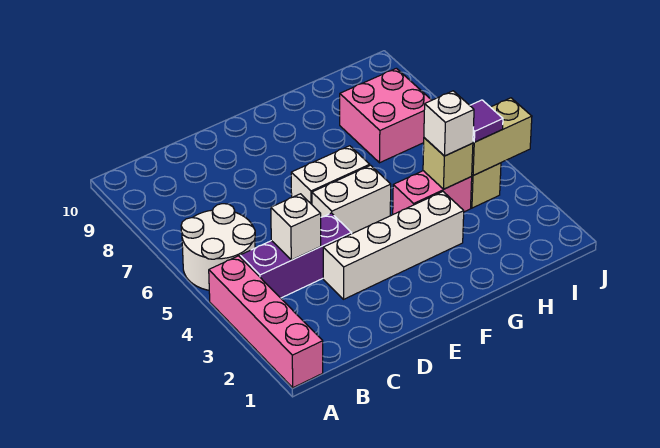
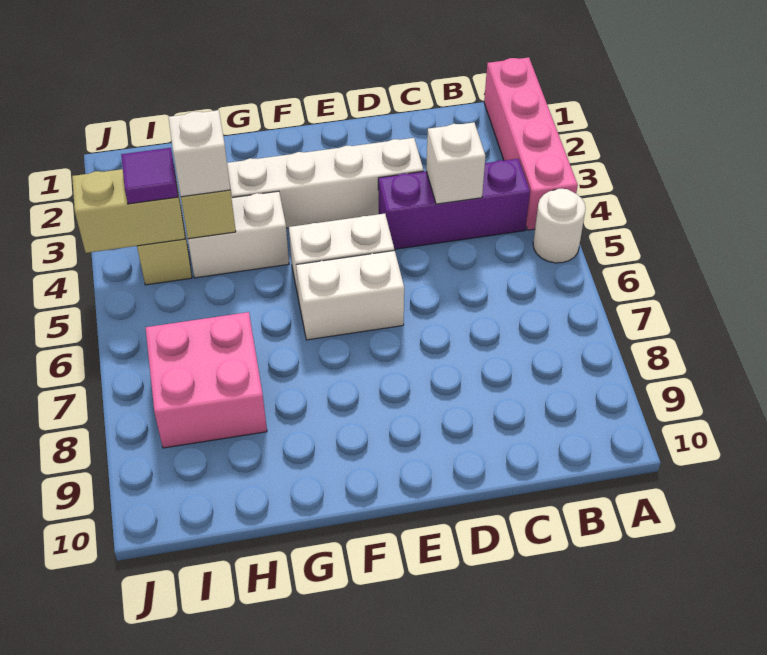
white round brick A5:B6 level 1 -> white round brick A5 level 1
pink brick G4:H4 level 1 -> white brick G4:H4 level 1

